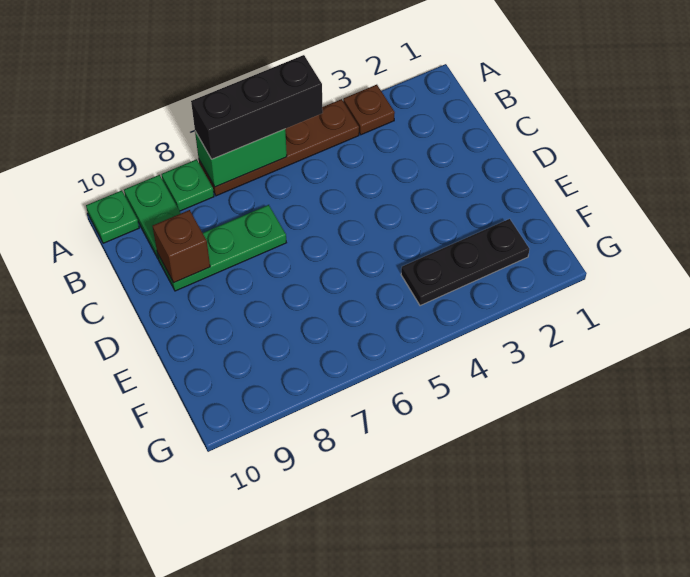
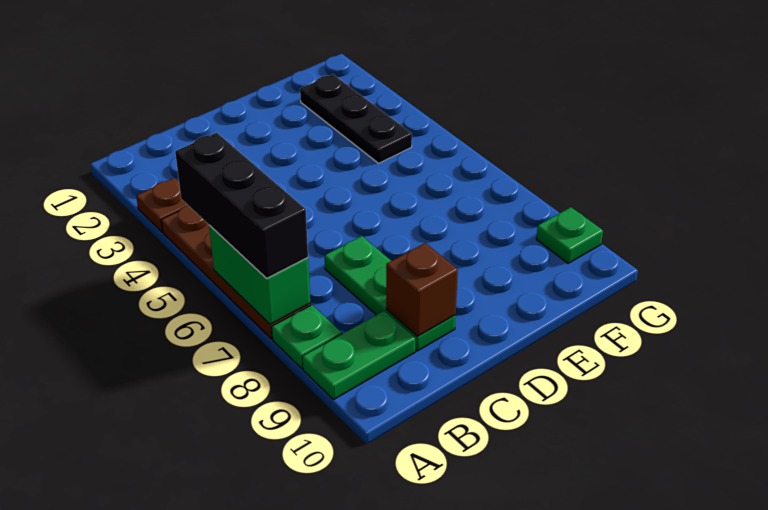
green plate A10 level 1 -> green plate G9 level 1

